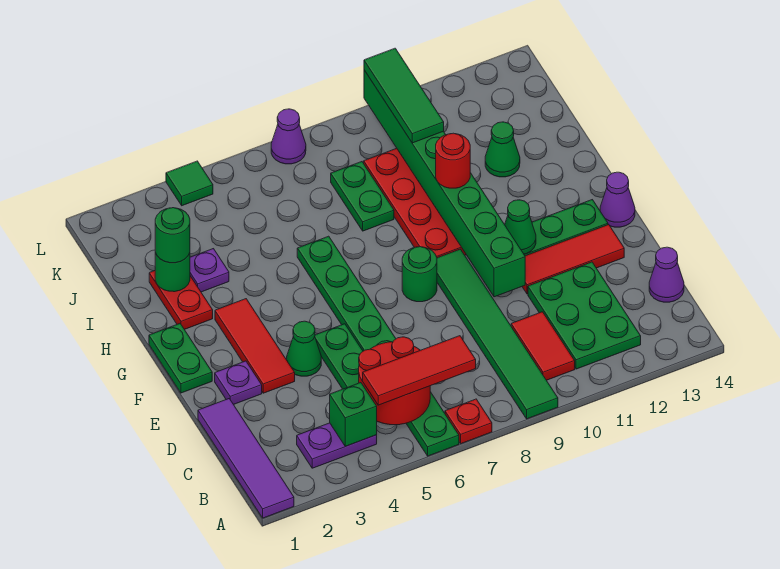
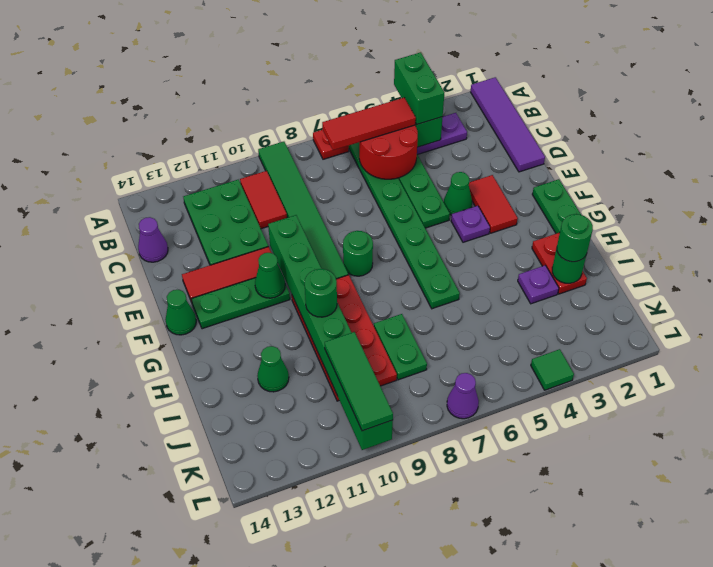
none -> green brick A4:B4 level 3
purple plate E2 level 1 -> purple plate F4 level 1
red tile E3:G3 level 1 -> red tile E3:F3 level 1
purple cone F14 level 1 -> green cone F14 level 1
red round brick H10 level 3 -> green round brick H10 level 3

